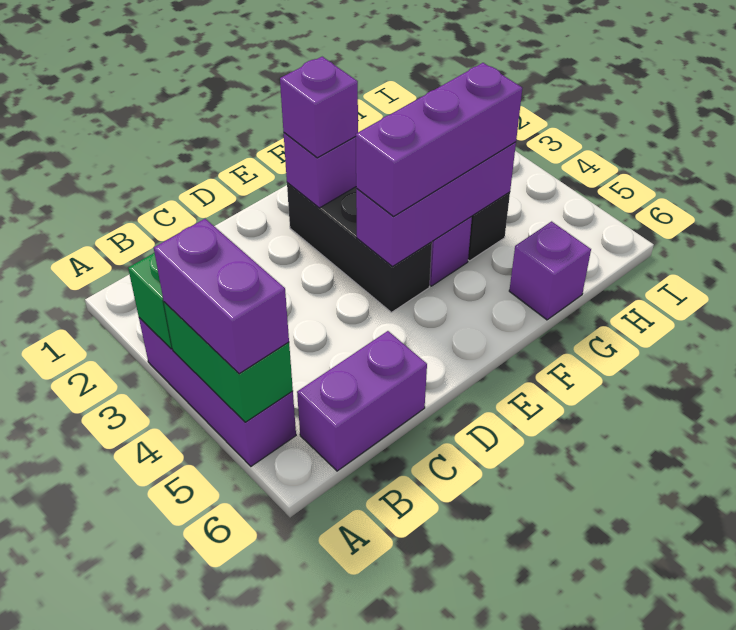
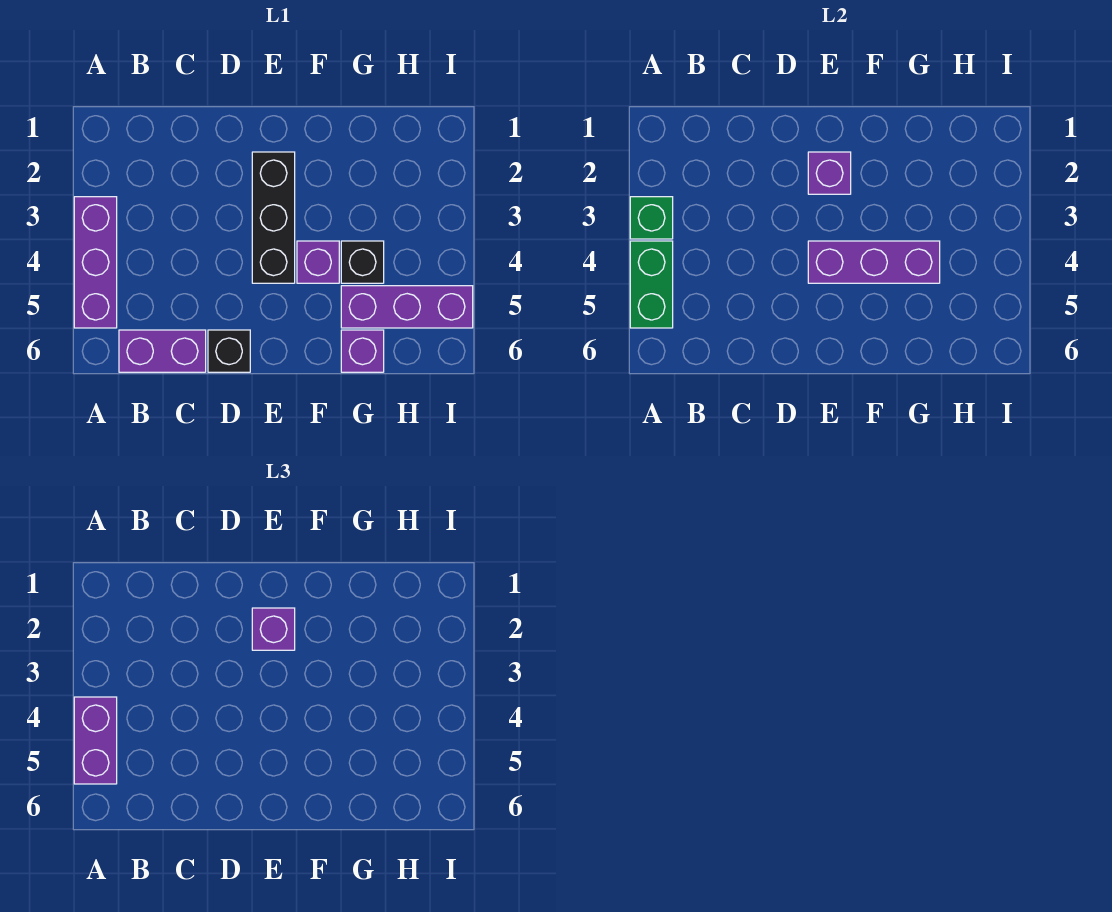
none -> black brick D6 level 1
purple brick E4:G4 level 3 -> purple brick G5:I5 level 1

